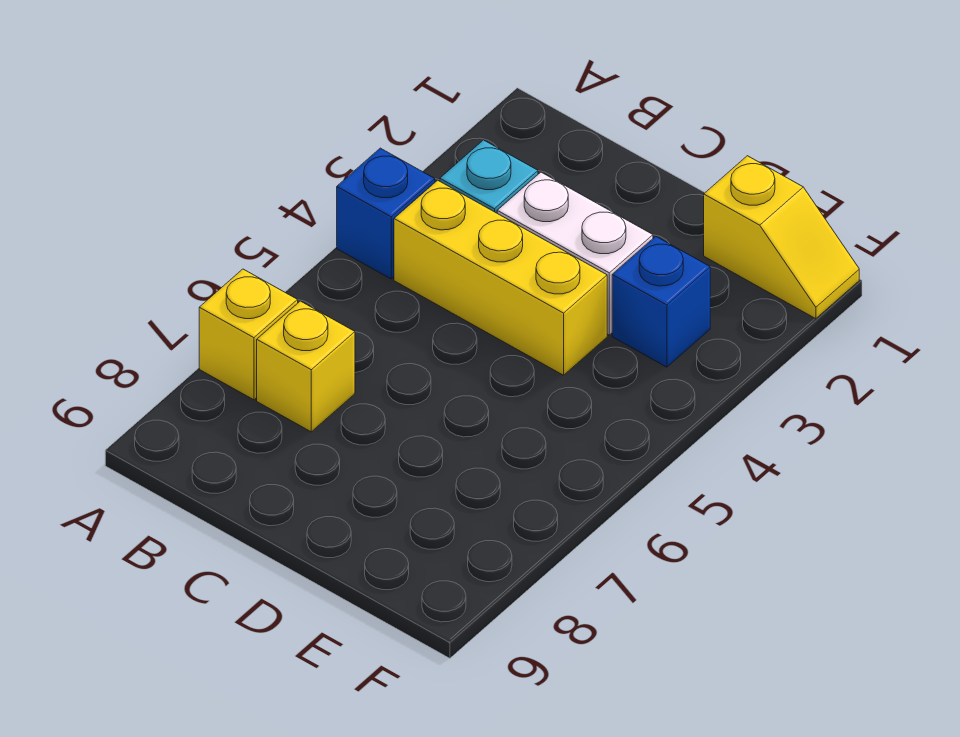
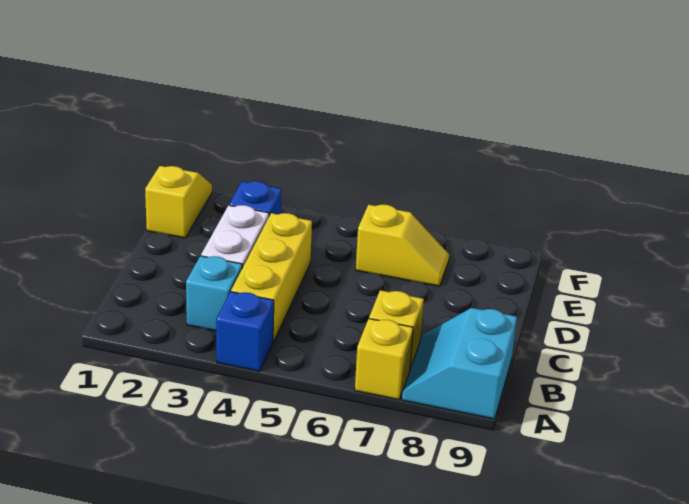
none -> cyan slope A8:B9 level 1 top 9
none -> yellow slope E6:E7 level 1 top 6

